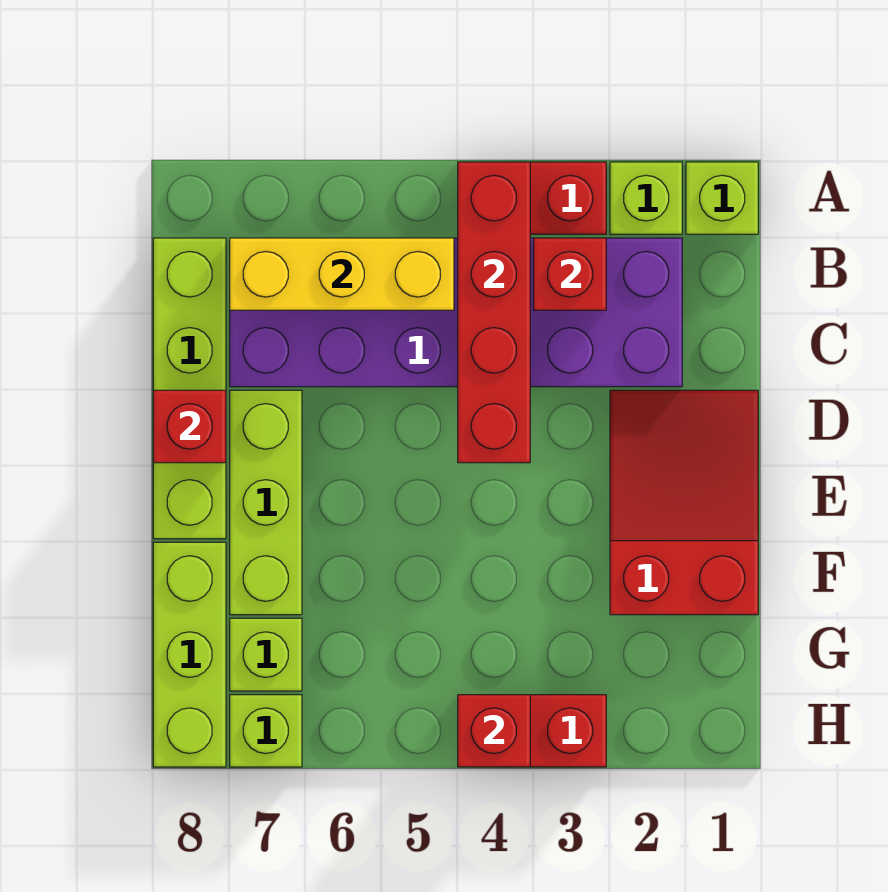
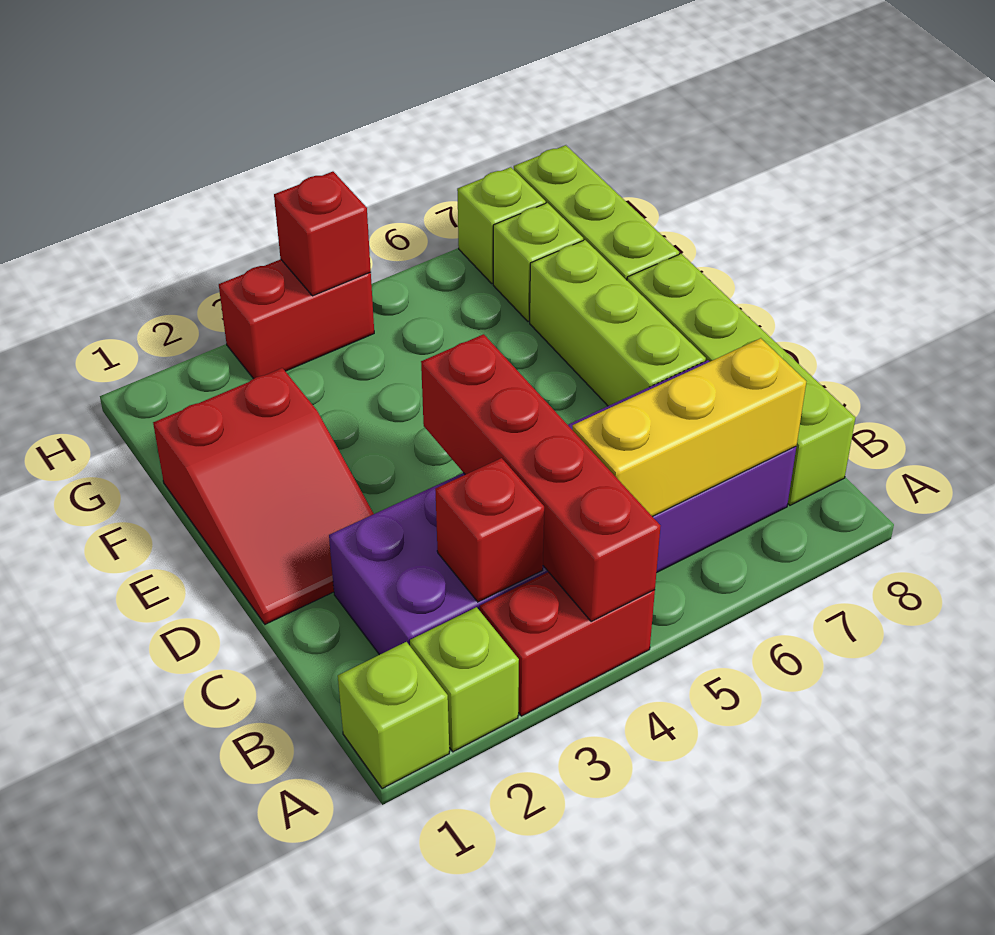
red brick D8 level 2 -> none

